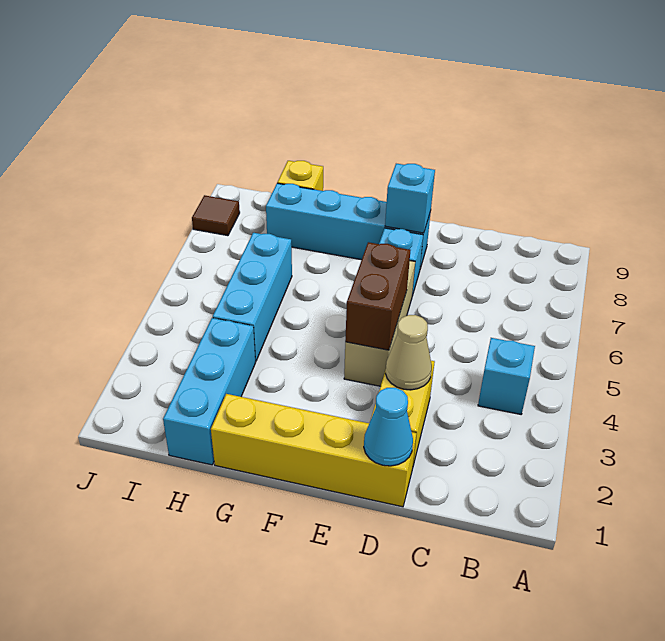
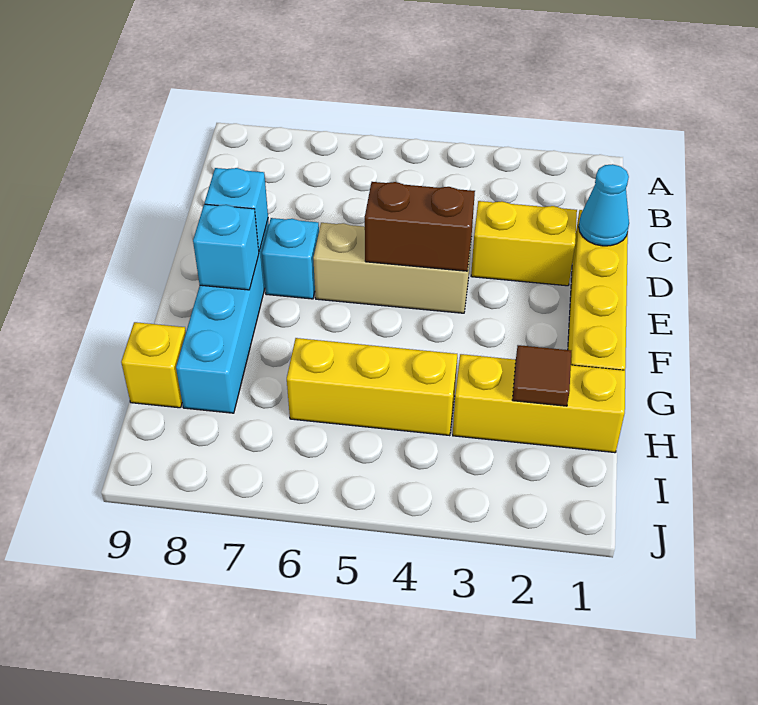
cyan brick B4 level 1 -> cyan brick F8 level 2
tan cone D3 level 2 -> none
cyan brick H1:H3 level 1 -> yellow brick H1:H3 level 1
cyan brick H4:H6 level 1 -> yellow brick H4:H6 level 1
brown tile J8 level 1 -> brown tile H2 level 2

